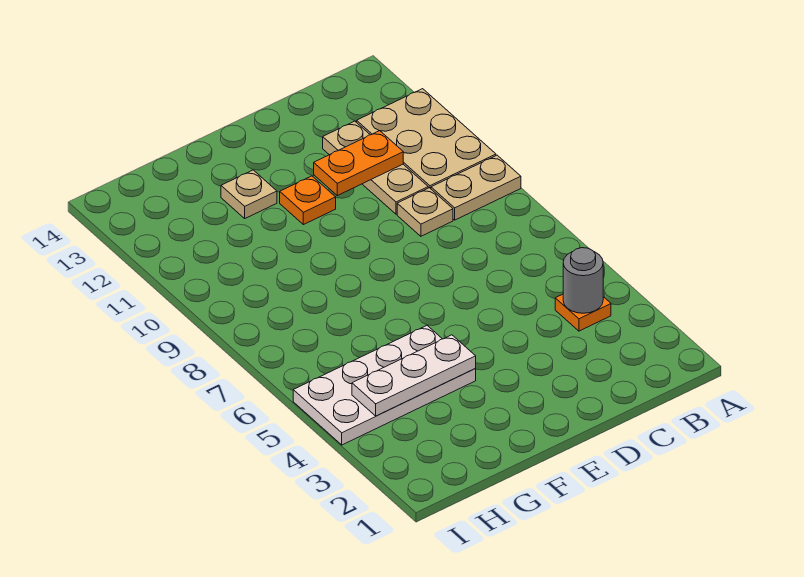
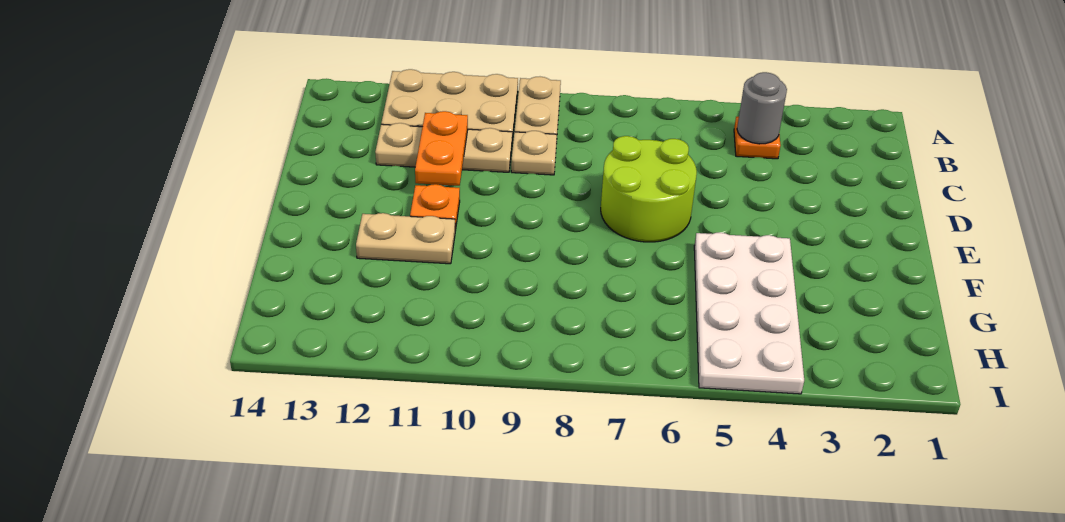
none -> lime round brick D6:E7 level 1
white plate F4:H4 level 2 -> none
tan plate F12 level 1 -> tan plate F11:F12 level 1

